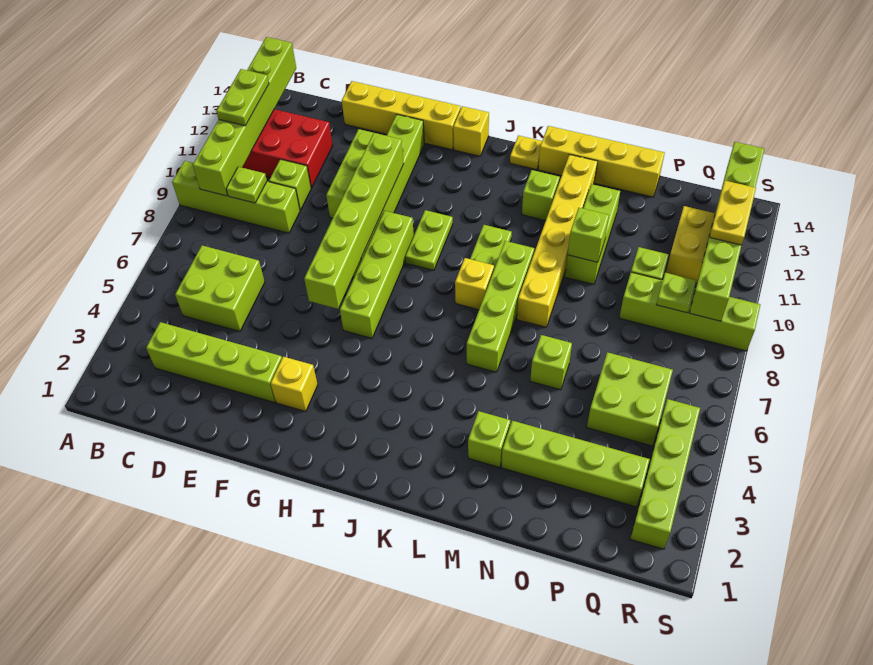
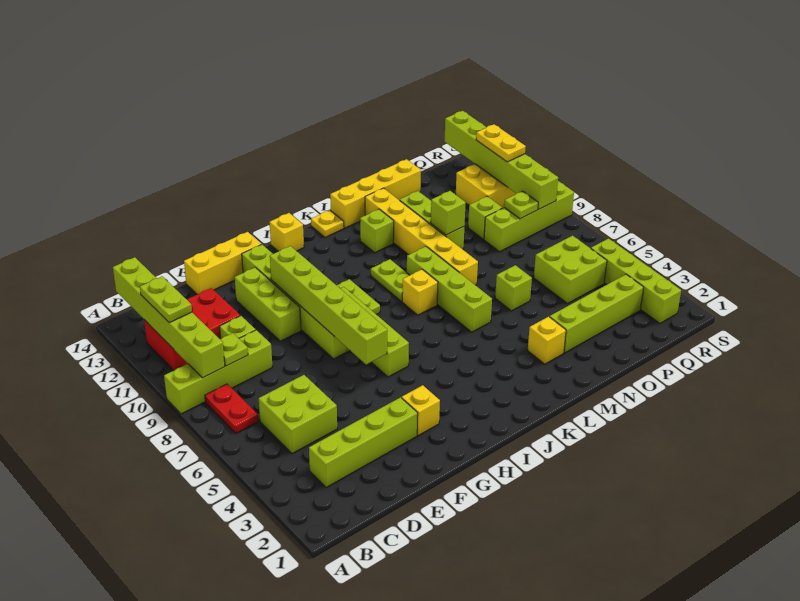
none -> red plate B7:B8 level 1
yellow brick E14:H14 level 1 -> yellow brick E14:G14 level 1
lime brick M3 level 1 -> yellow brick M3 level 1

